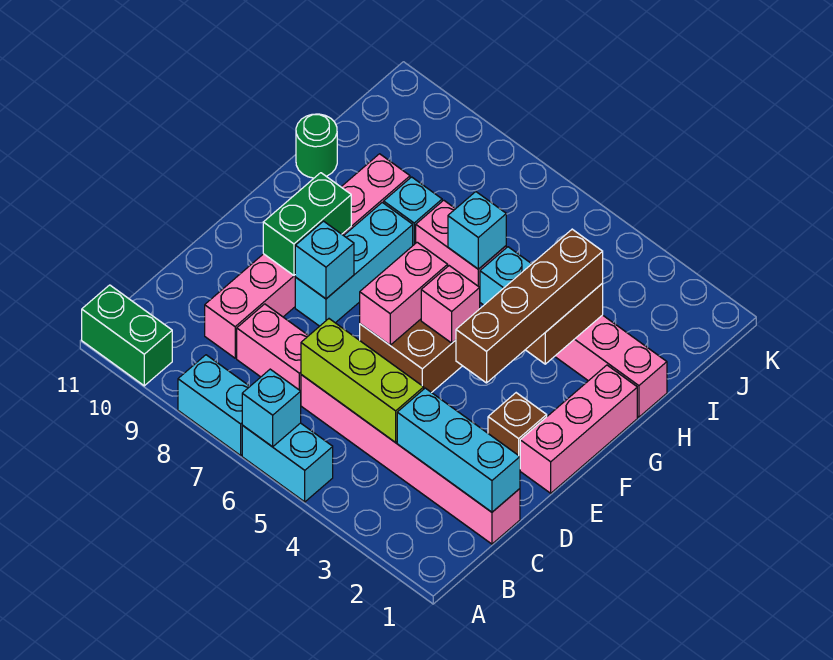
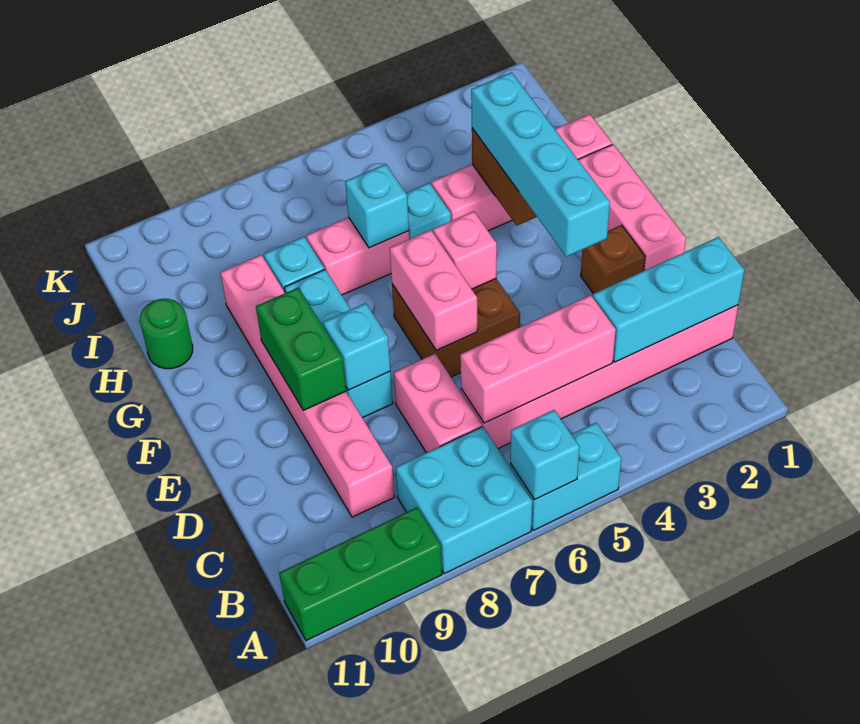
cyan brick A7:A8 level 1 -> cyan brick A7:B8 level 1
green brick A10:A11 level 1 -> green brick A9:A11 level 1
lime brick C4:C6 level 2 -> pink brick C4:C6 level 2
pink brick C7:C8 level 1 -> pink brick C7:D7 level 1
brown brick E3:H3 level 3 -> cyan brick E3:H3 level 3

